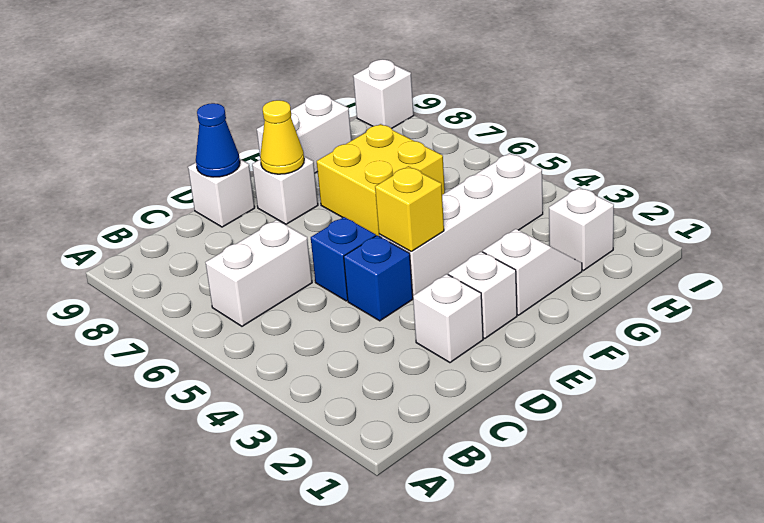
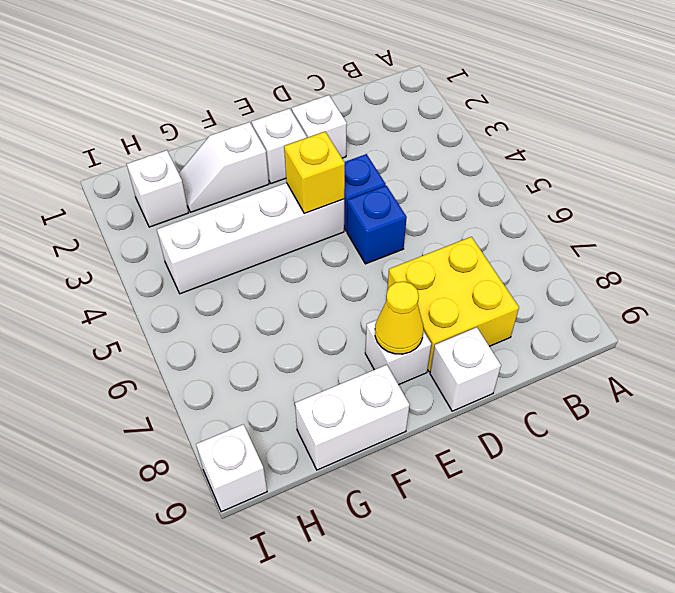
white brick B6:C6 level 1 -> none
blue cone D9 level 2 -> none
yellow brick F6:G7 level 1 -> yellow brick C7:D8 level 1

